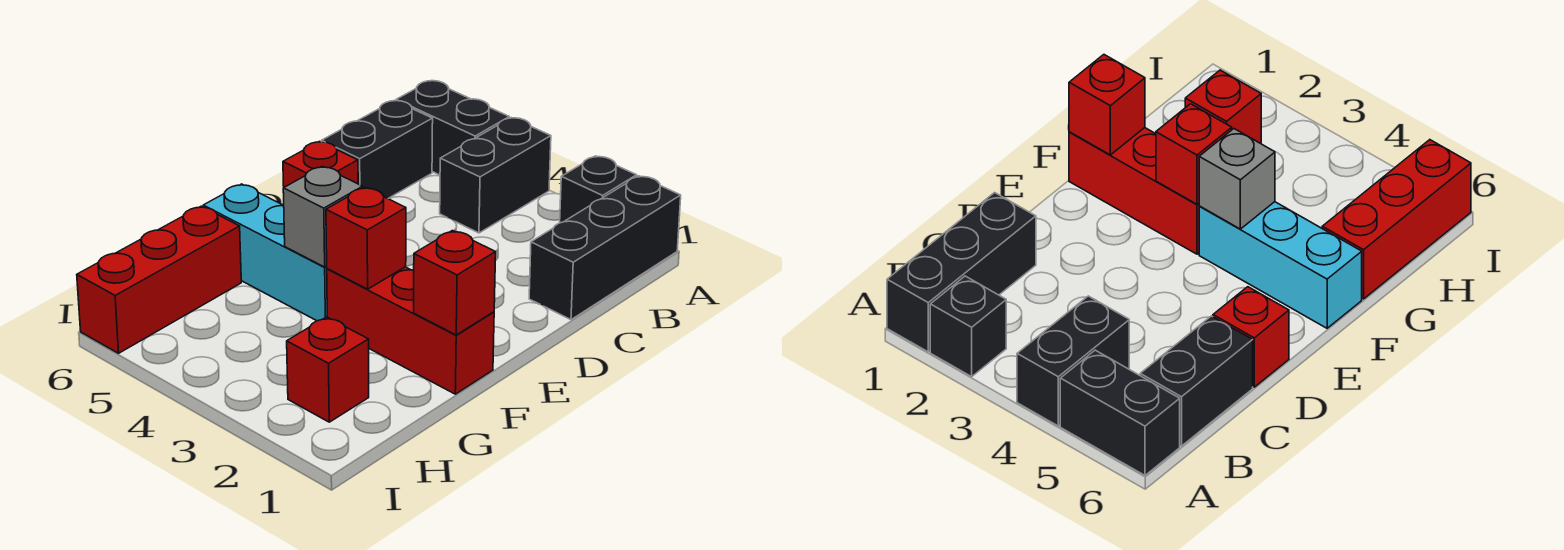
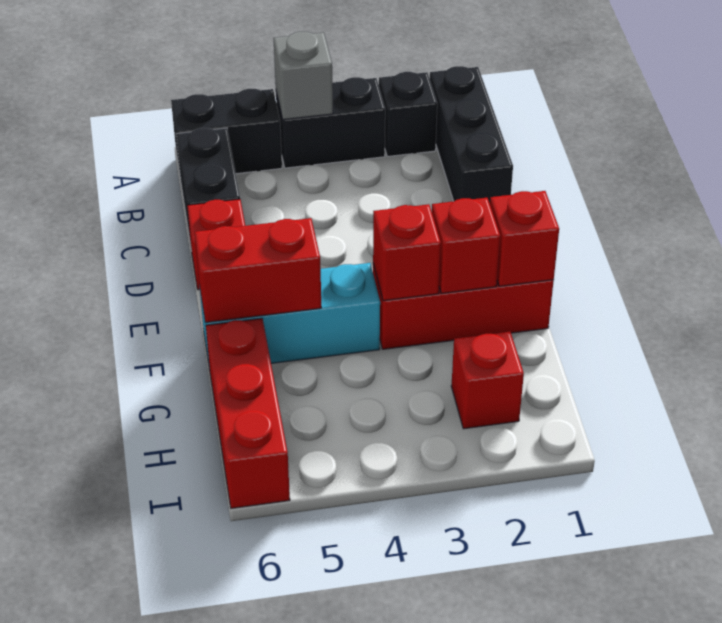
black brick A4:B4 level 1 -> black brick A3:A4 level 1
none -> red brick F2 level 2
grey brick F4 level 2 -> grey brick A4 level 2
none -> red brick F5:F6 level 2

